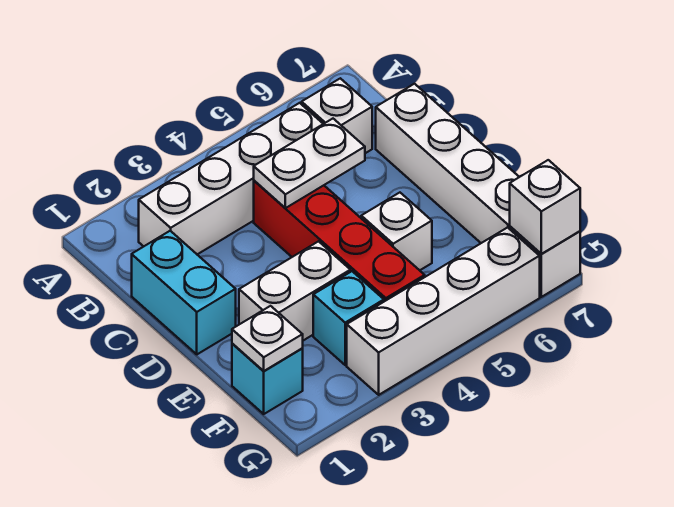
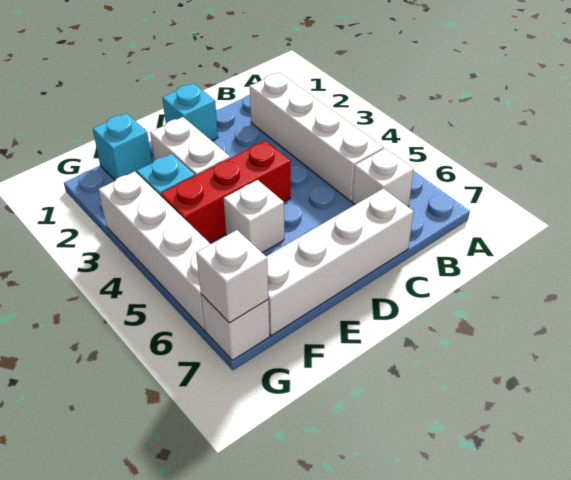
cyan brick C1:D1 level 1 -> cyan brick D1 level 1
red brick C4:F4 level 1 -> red brick D4:F4 level 1
white plate C4:C5 level 2 -> none
white plate F1 level 2 -> none

